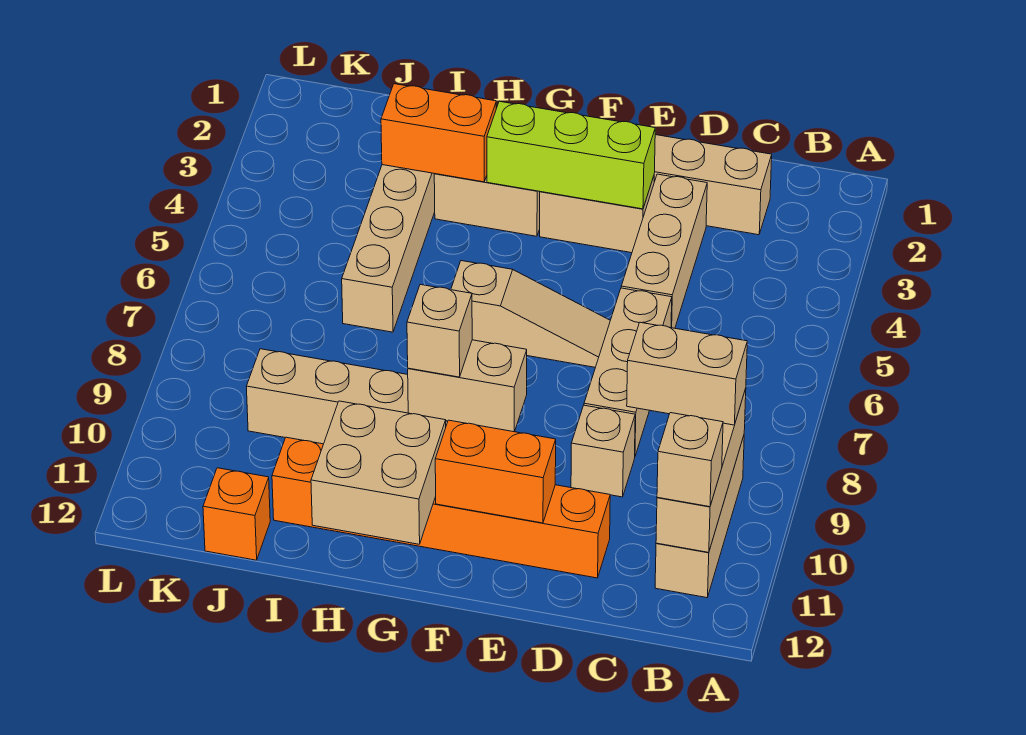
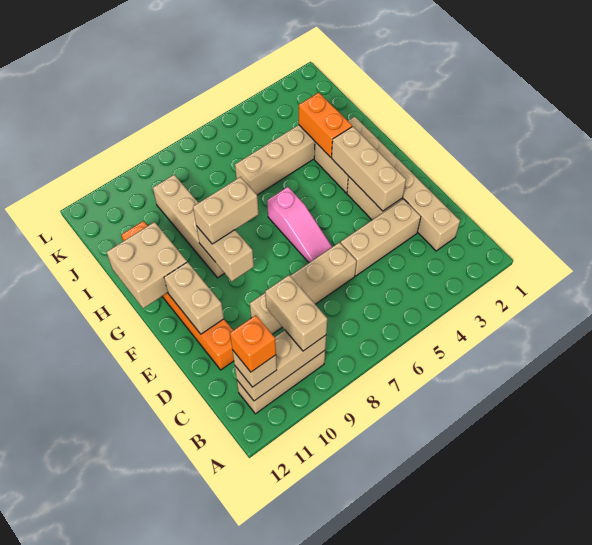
lime brick E3:G3 level 2 -> tan brick E3:G3 level 2
tan slope E6:G6 level 1 top G -> pink slope E6:G6 level 1 top G
orange brick E11:F11 level 2 -> tan brick E11:F11 level 2
tan brick G9 level 3 -> tan brick G8:G9 level 3
orange brick J12 level 1 -> orange brick B11 level 4

